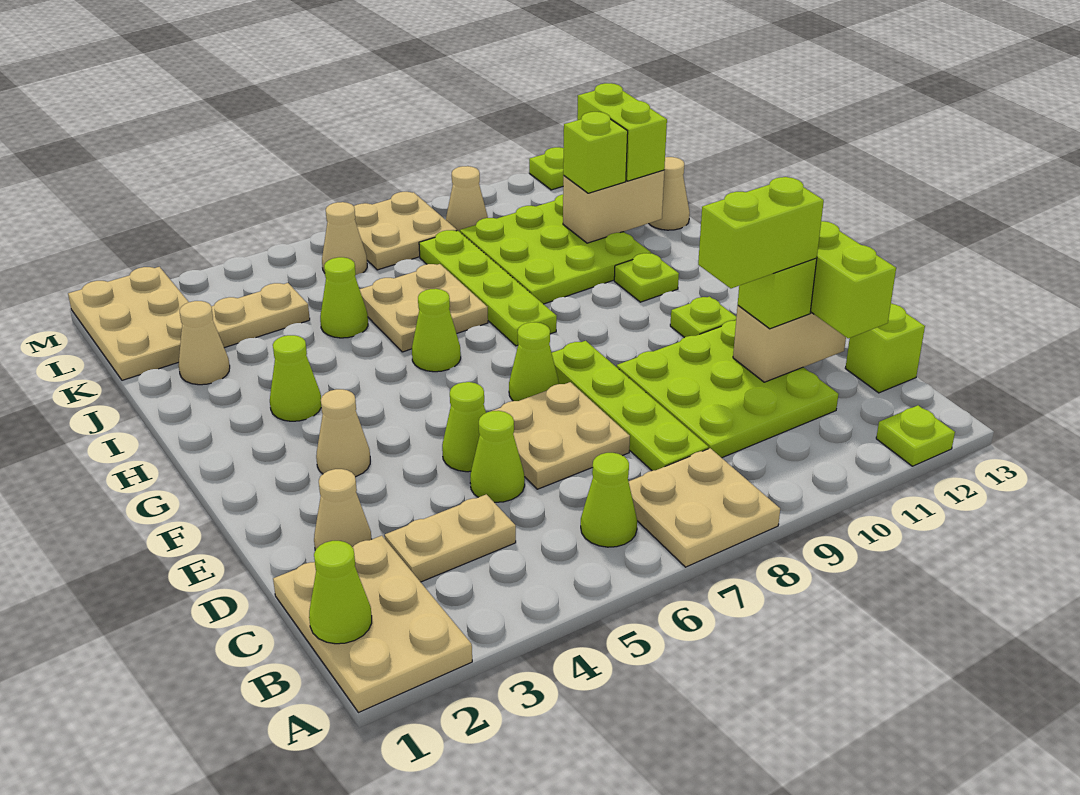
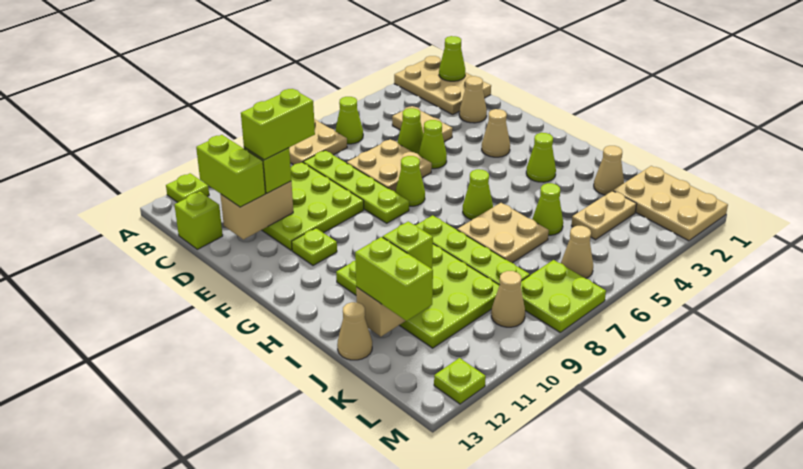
tan plate C3:C4 level 1 -> tan plate C4:D4 level 1
tan plate L7:M8 level 1 -> lime plate L7:M8 level 1

